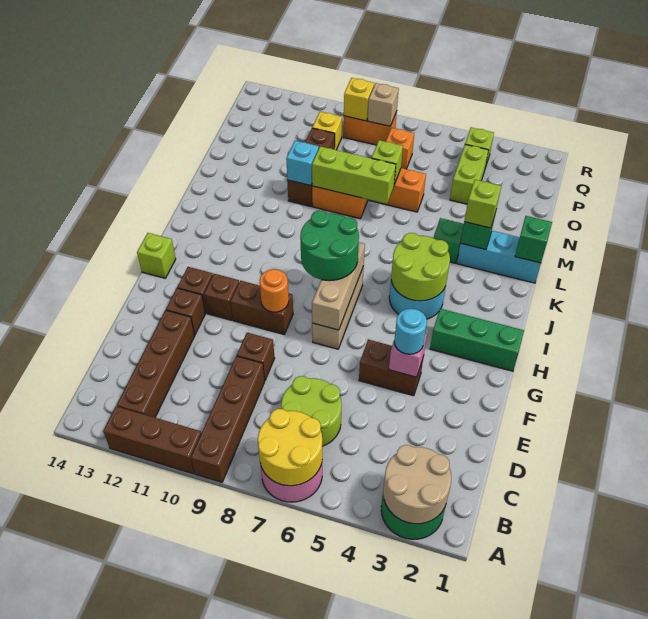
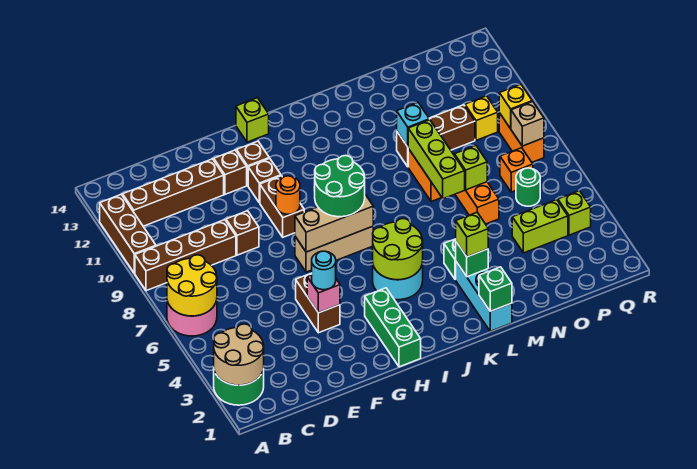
lime round brick C6:D7 level 1 -> none
none -> green round brick P6 level 1

